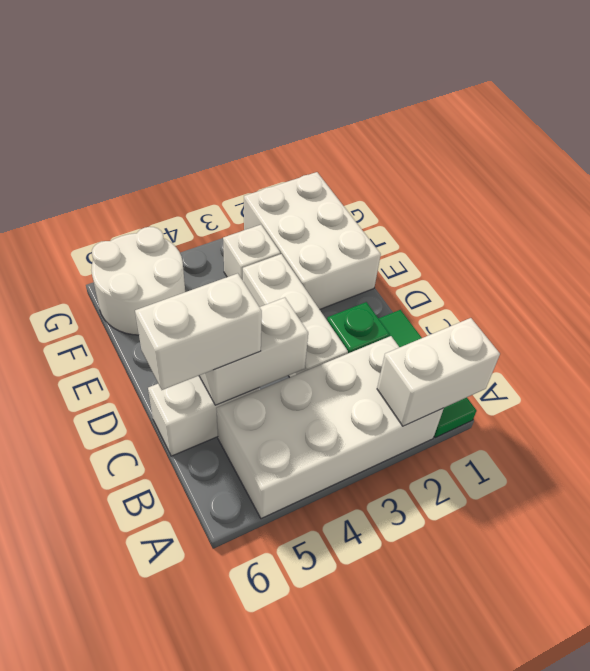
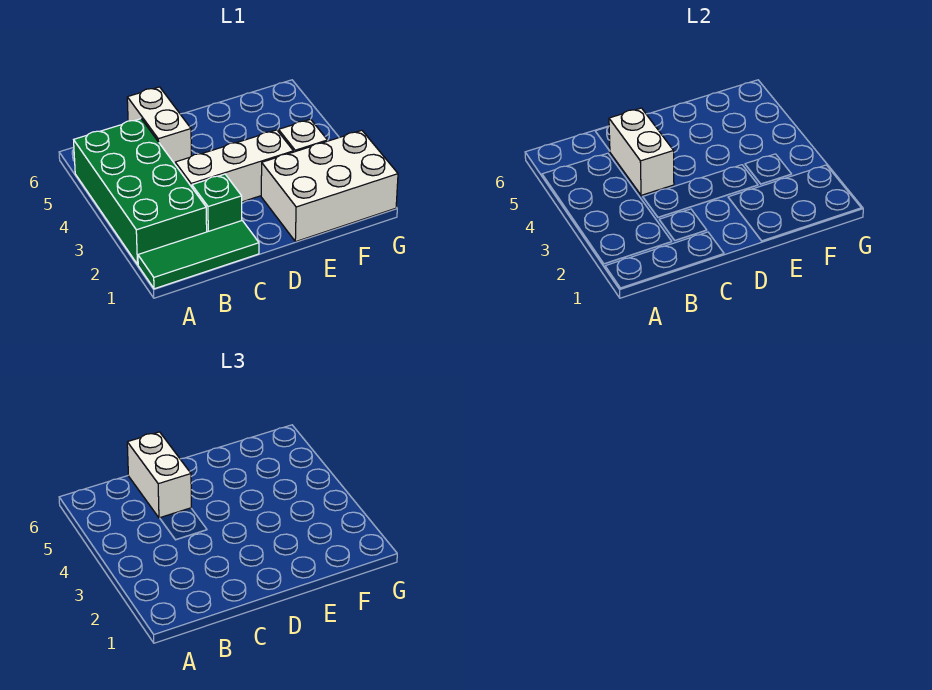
white brick A1:A2 level 2 -> none
white brick A2:B5 level 1 -> green brick A2:B5 level 1
white round brick F5:G6 level 1 -> none

